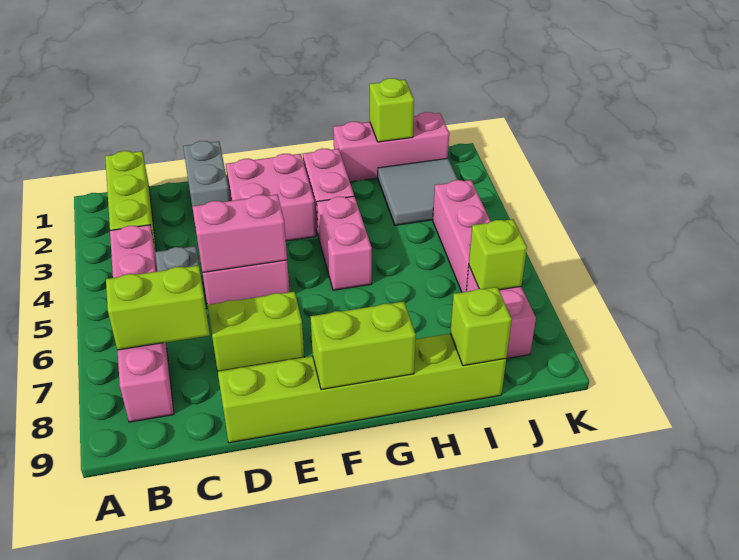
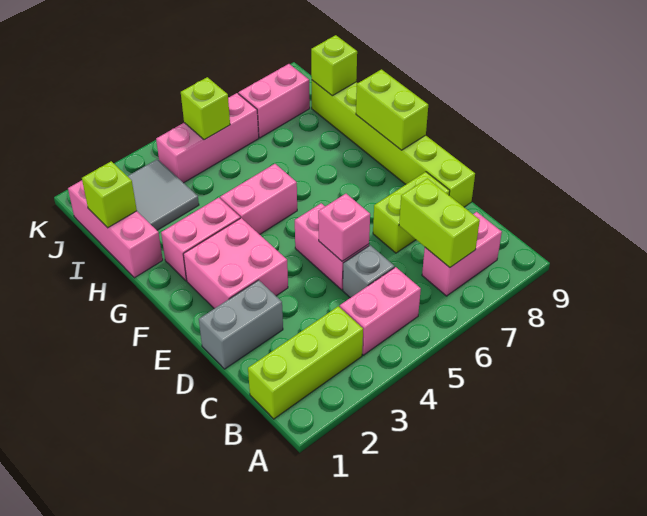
pink brick D5:E5 level 2 -> pink brick D5 level 2
lime brick D7:E7 level 1 -> lime brick D7:D8 level 1
lime brick J7 level 2 -> lime brick J5 level 2

